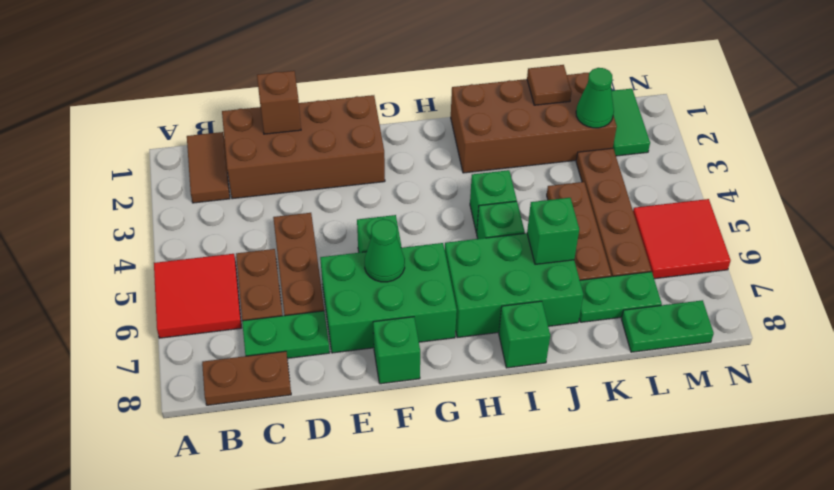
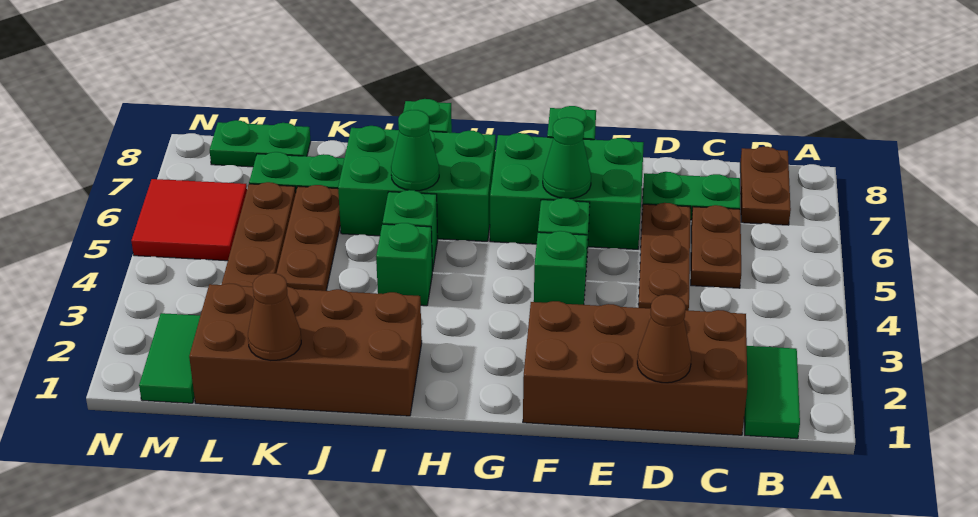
red tile A5:B6 level 1 -> none
brown tile B1:B2 level 1 -> green tile B1:B2 level 1
brown plate B8:C8 level 1 -> brown plate B7:B8 level 1
brown brick D1 level 2 -> brown cone D1 level 2
green brick J6 level 2 -> green brick F4 level 1
brown tile K1 level 2 -> brown cone K1 level 2
green cone L2 level 2 -> green cone I6 level 2

